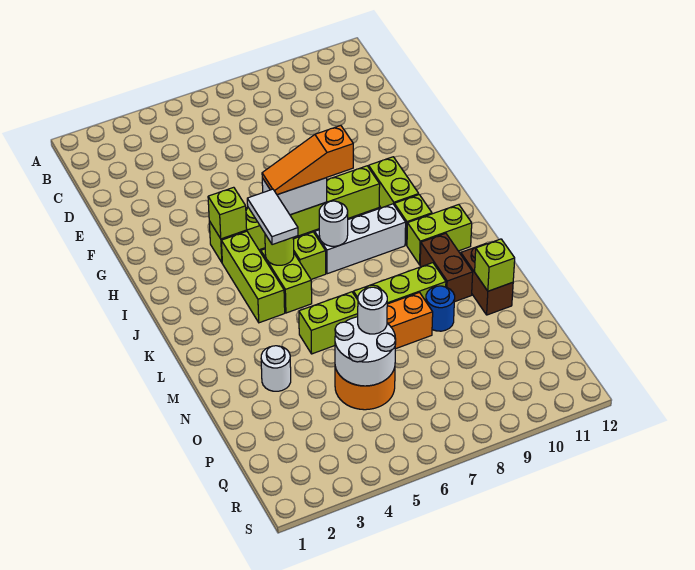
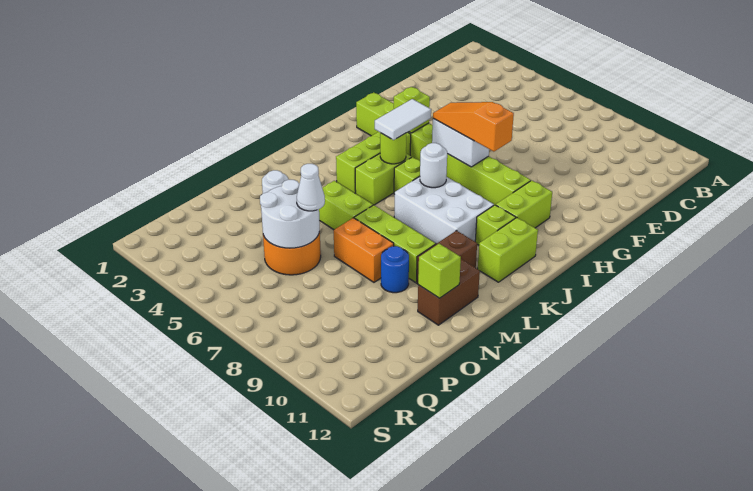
lime brick H4:H9 level 1 -> lime brick H2:H9 level 1
white brick J7:J9 level 1 -> white brick J7:K9 level 1
lime brick K10:K11 level 1 -> lime brick J11:K11 level 1
white round brick O6 level 3 -> white cone O6 level 3

